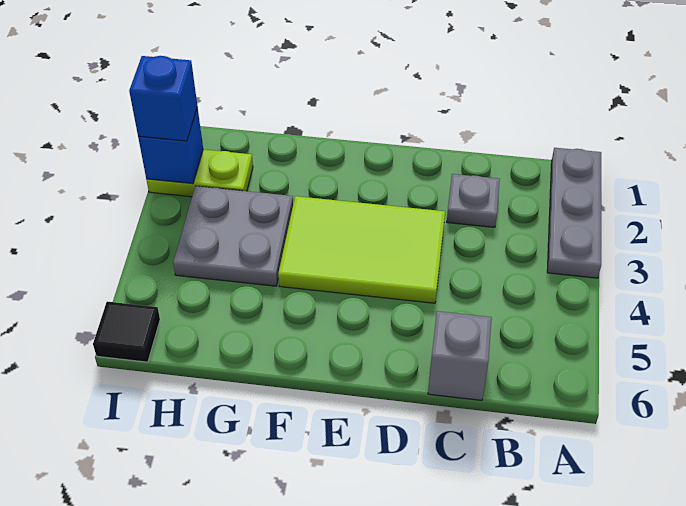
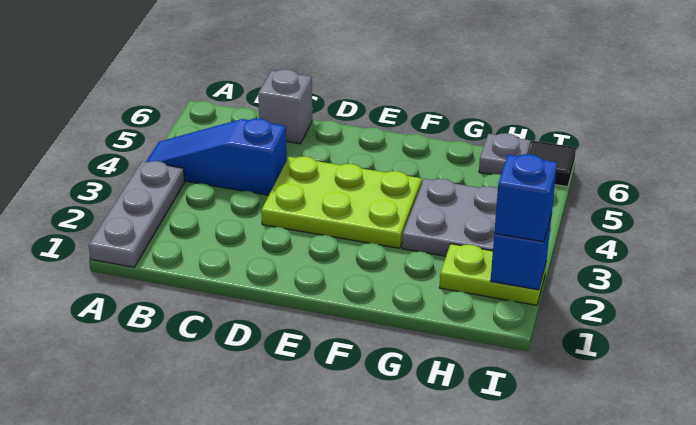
none -> blue slope A4:C4 level 1 top C
grey plate C2 level 1 -> grey plate H6 level 1
lime tile D3:F4 level 1 -> lime plate D3:F4 level 1

